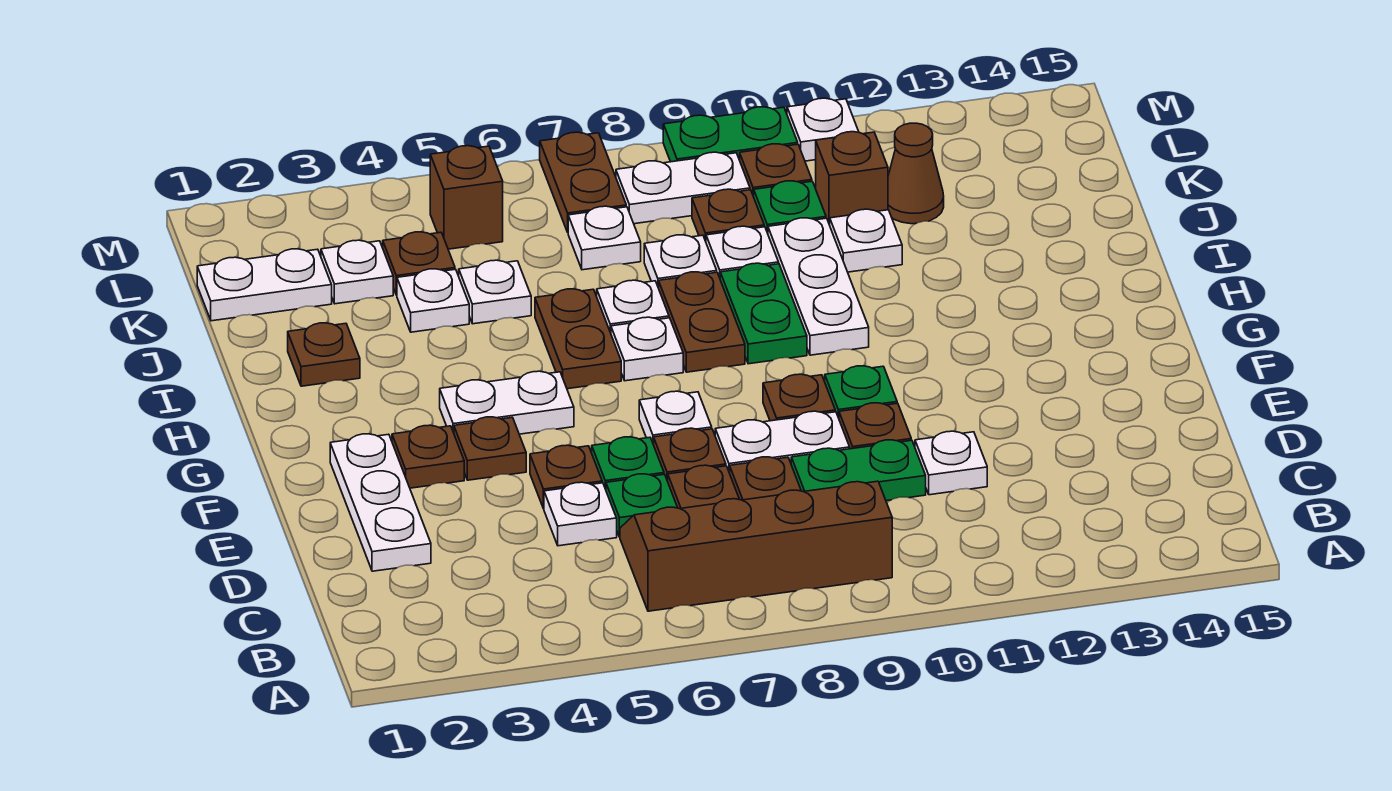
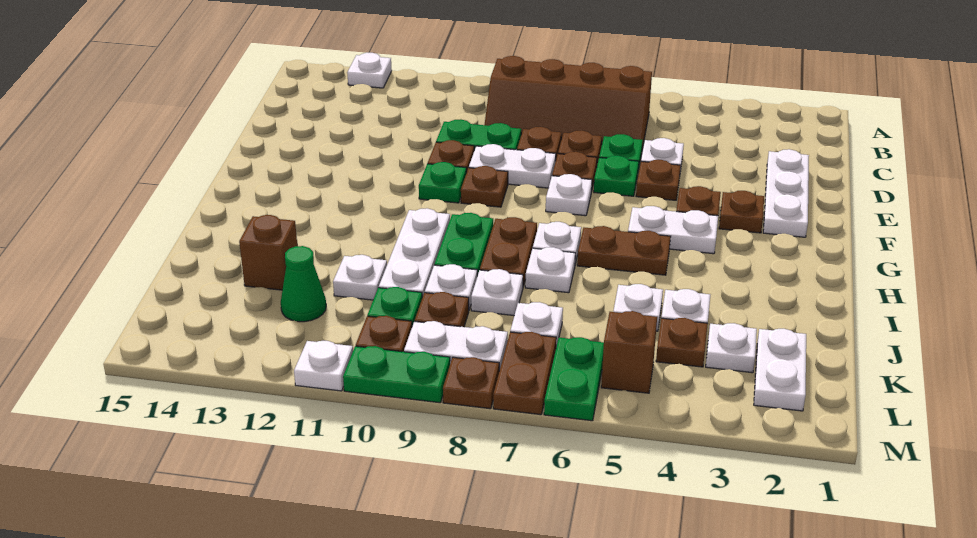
white plate D11 level 1 -> white plate A13 level 1
brown plate H6:I6 level 1 -> brown plate H5:H6 level 1
brown plate I2 level 1 -> brown plate M8 level 1
white plate K1:K2 level 1 -> white plate K2:L2 level 1
brown brick K11 level 1 -> brown brick J13 level 1
brown cone K12 level 1 -> green cone K12 level 1
none -> green plate L6:M6 level 1

